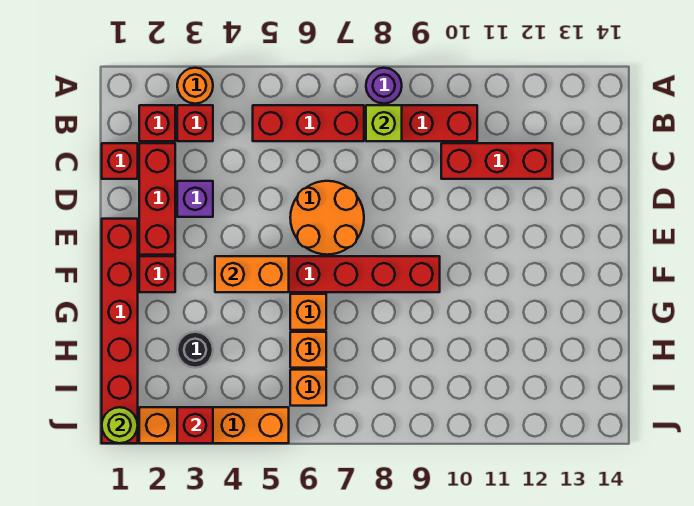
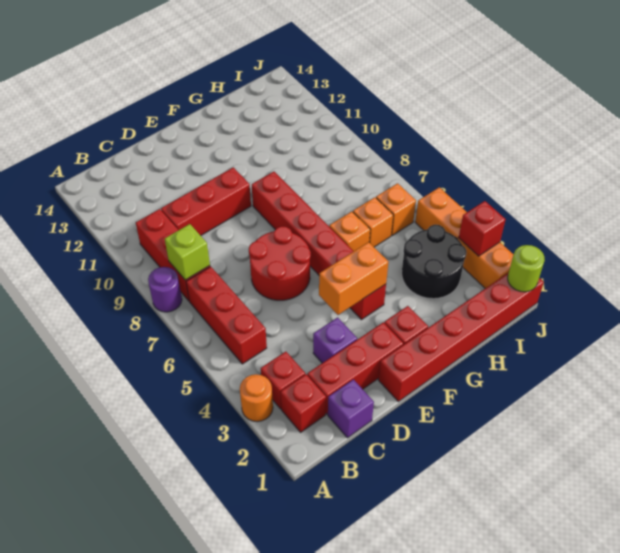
red brick C1 level 1 -> purple brick C1 level 1
red brick C10:C12 level 1 -> red brick C10:E10 level 1
orange round brick D6:E7 level 1 -> red round brick D6:E7 level 1
orange brick F4:F5 level 2 -> orange brick E4:F4 level 2
black round brick H3 level 1 -> black round brick H3:I4 level 1

